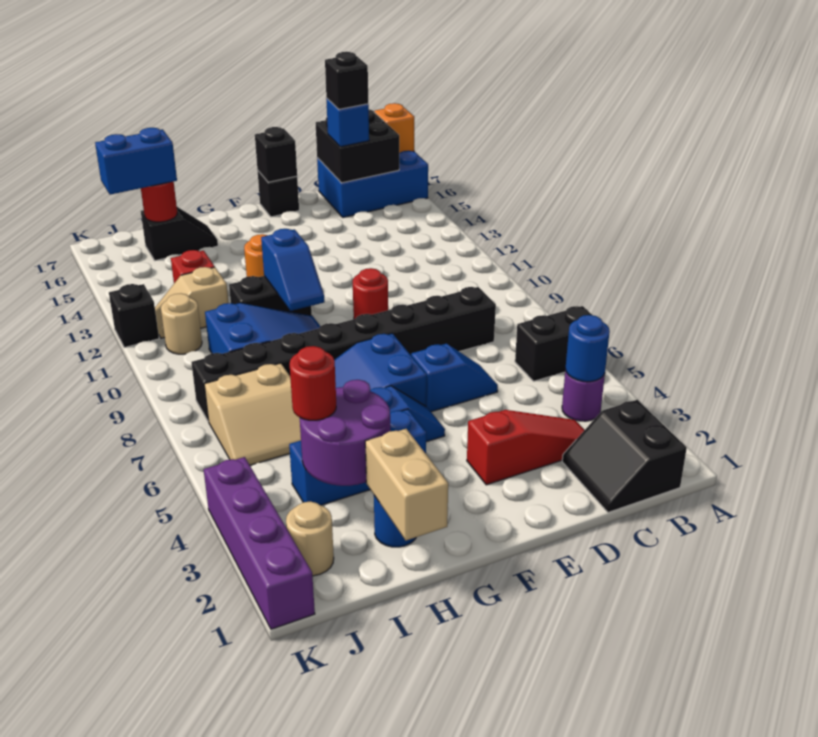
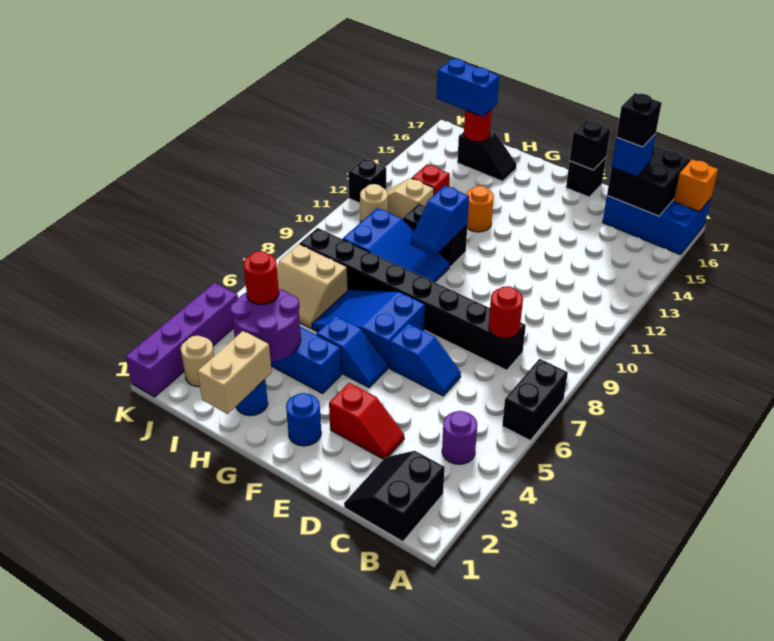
black brick A6:B6 level 1 -> black brick A6:A7 level 1
blue round brick B4 level 2 -> blue round brick F2 level 1
red slope C3:E3 level 1 top E -> red slope D3:E3 level 1 top E
red round brick E10 level 1 -> red round brick C8 level 2

